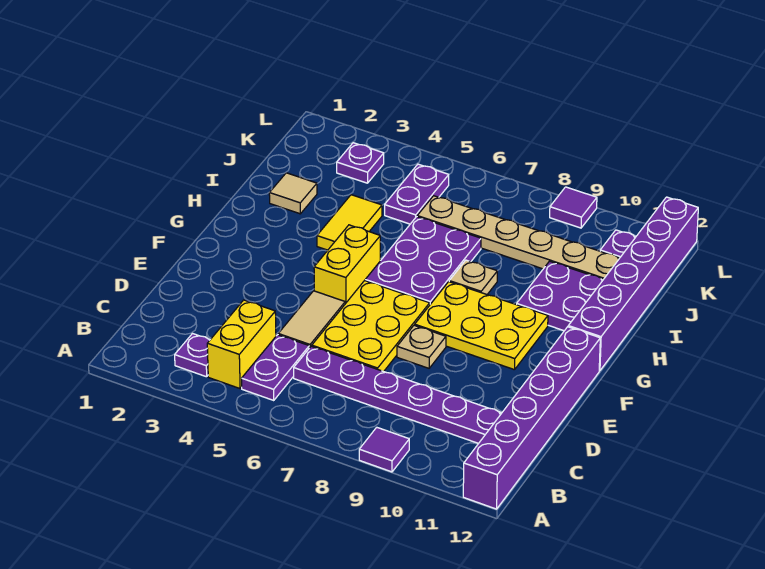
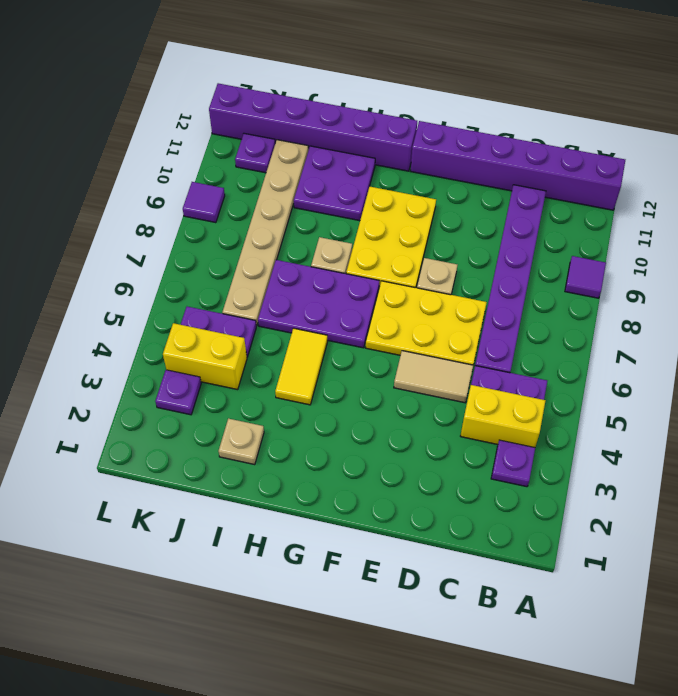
yellow brick F5:G5 level 1 -> yellow brick J4:K4 level 1
yellow tile H4:I4 level 1 -> yellow tile H4:H5 level 1
tan tile I2 level 1 -> tan plate I2 level 1

